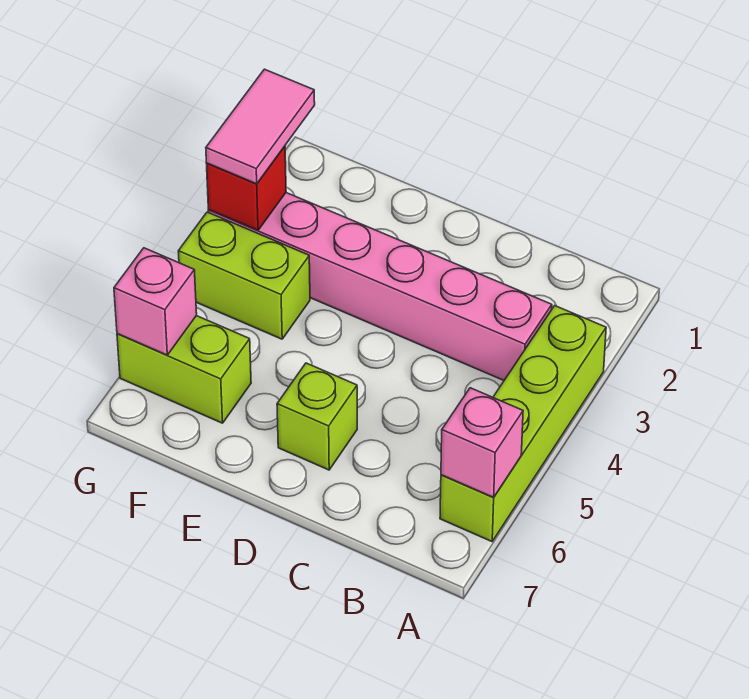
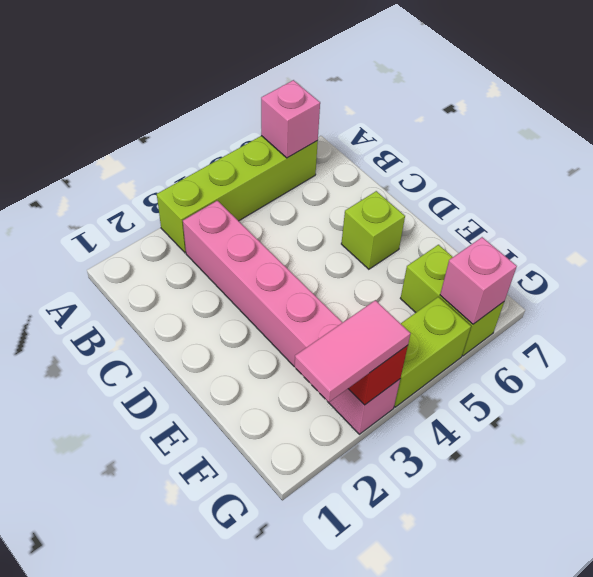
lime brick F4:G4 level 1 -> lime brick G4:G5 level 1

